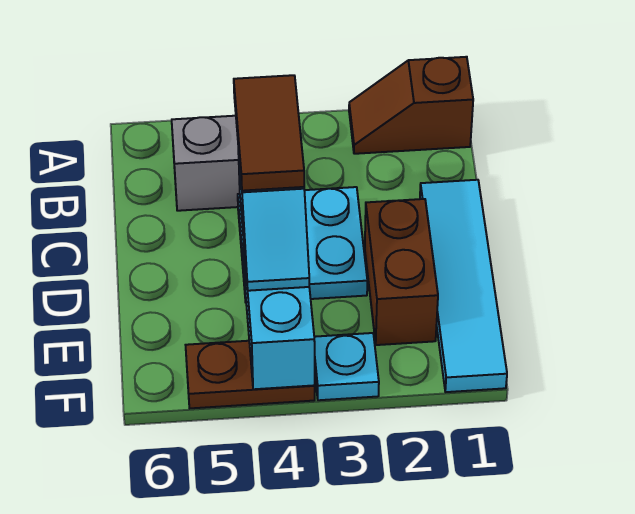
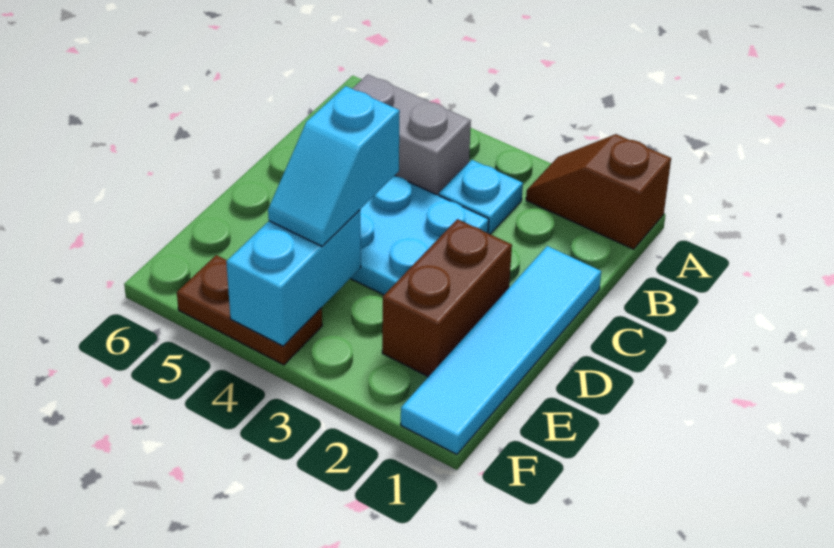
brown tile C4:D4 level 4 -> none
cyan plate F3 level 1 -> cyan plate B3 level 1

